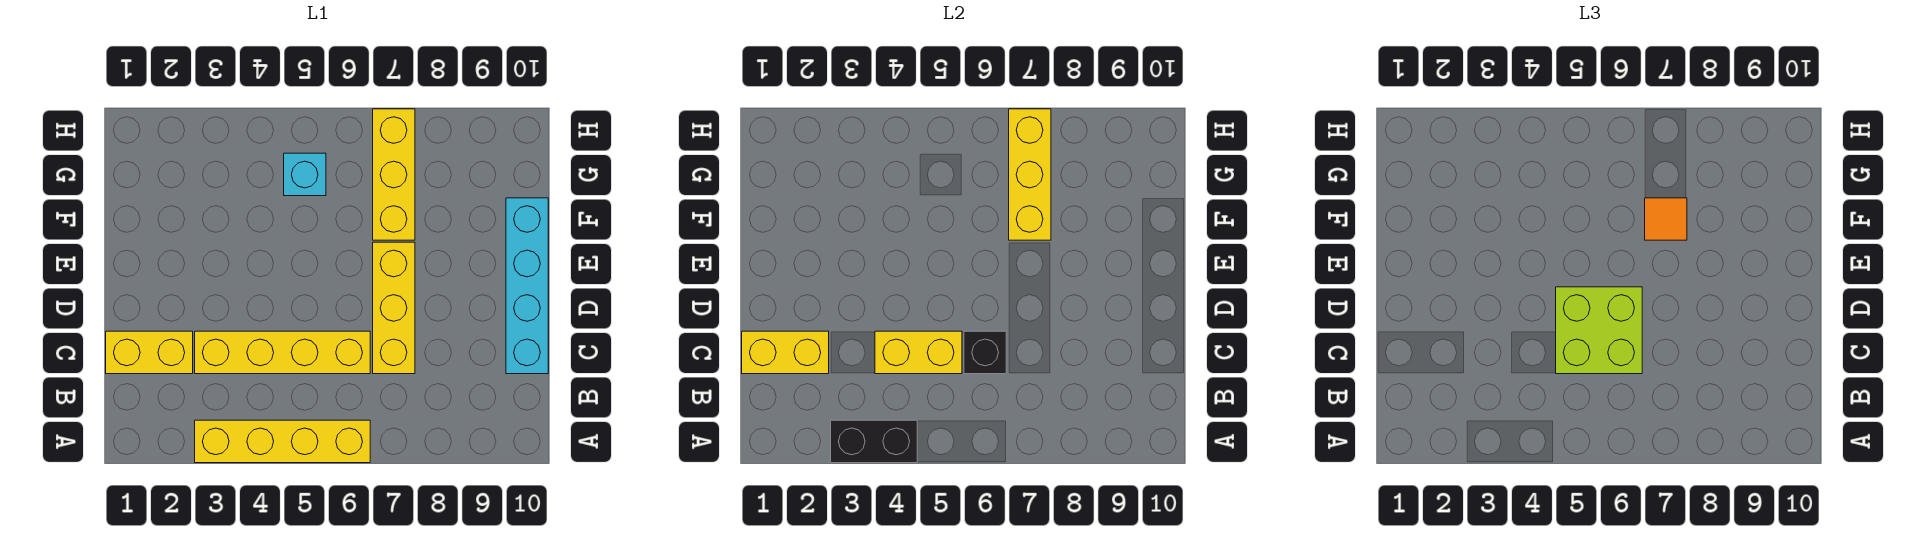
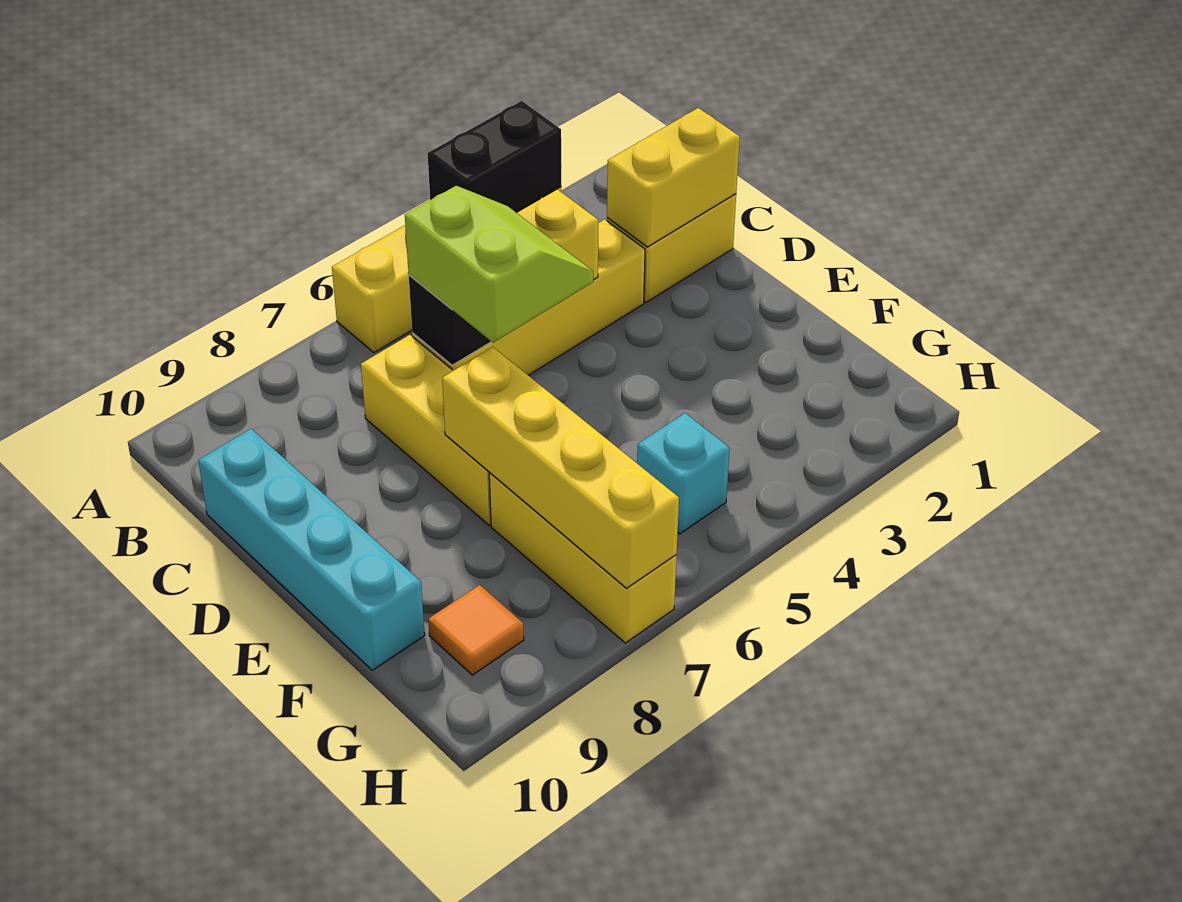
lime brick C5:D6 level 3 -> lime slope C5:D6 level 3 top 6
yellow brick F7:H7 level 2 -> yellow brick E7:H7 level 2
orange tile F7 level 3 -> orange tile G9 level 1

